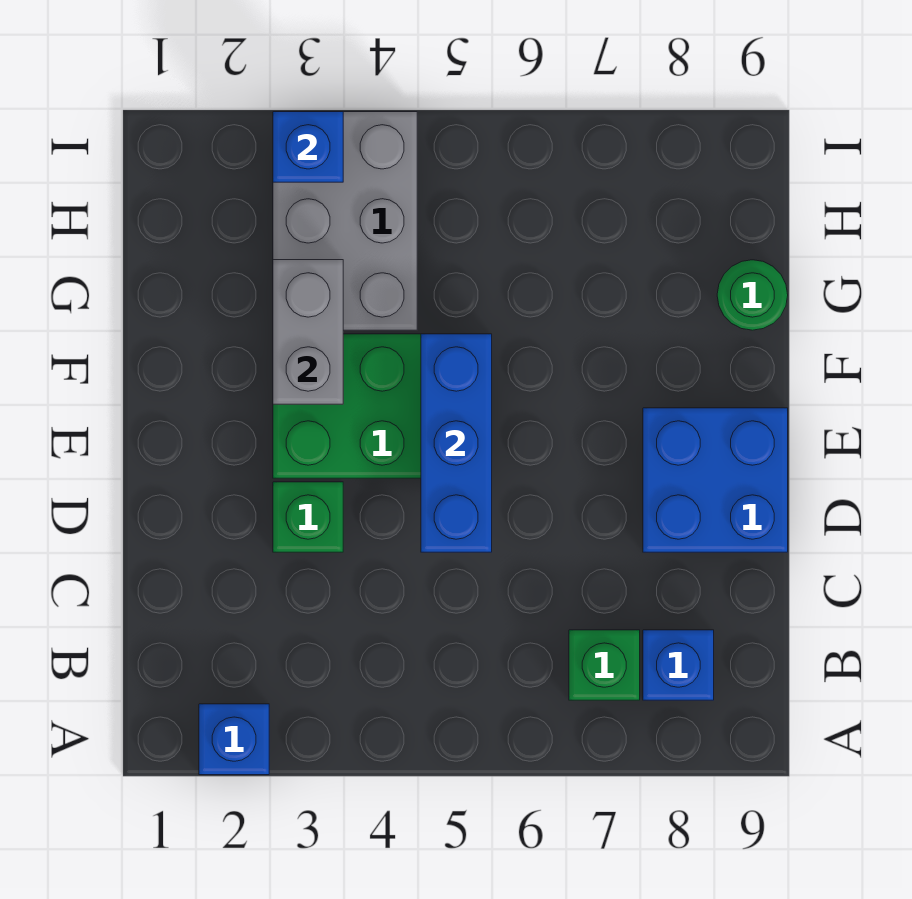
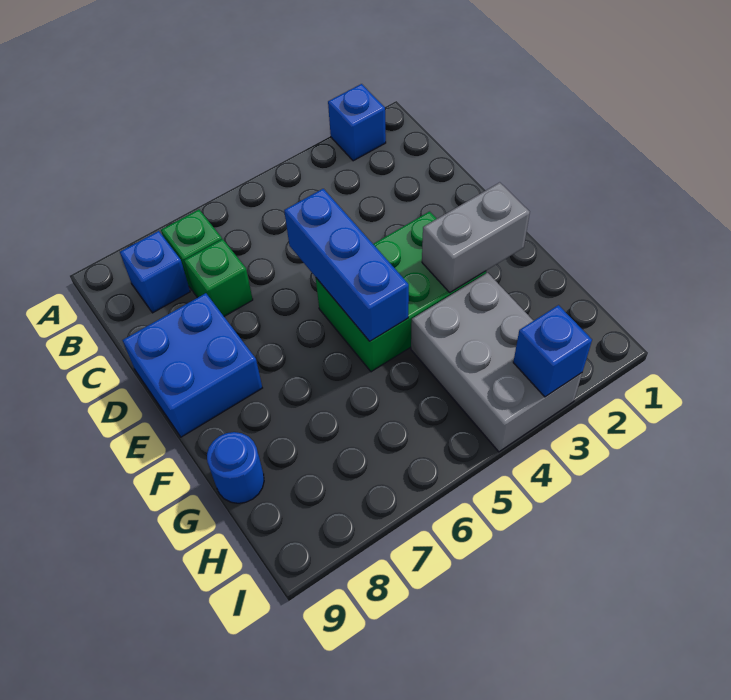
green brick D3 level 1 -> green brick C7 level 1
grey brick F3:G3 level 2 -> grey brick F2:F3 level 2
green round brick G9 level 1 -> blue round brick G9 level 1

